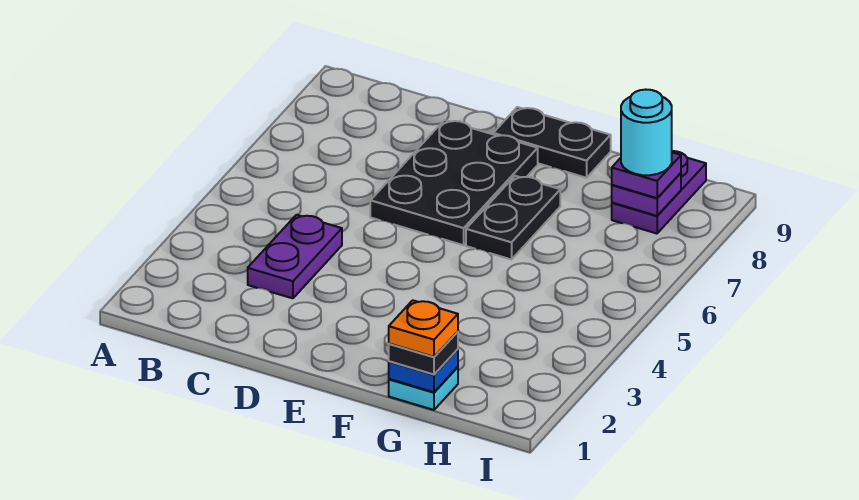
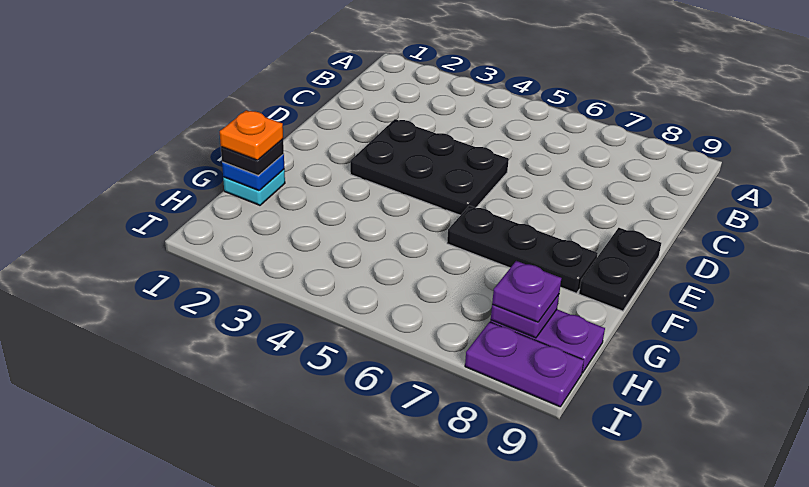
purple plate C3:C4 level 1 -> purple plate I8:I9 level 1
black plate D6:E8 level 1 -> black plate D3:E5 level 1
black plate F6:F7 level 1 -> black plate F6:F8 level 1
cyan round brick H8 level 4 -> none

